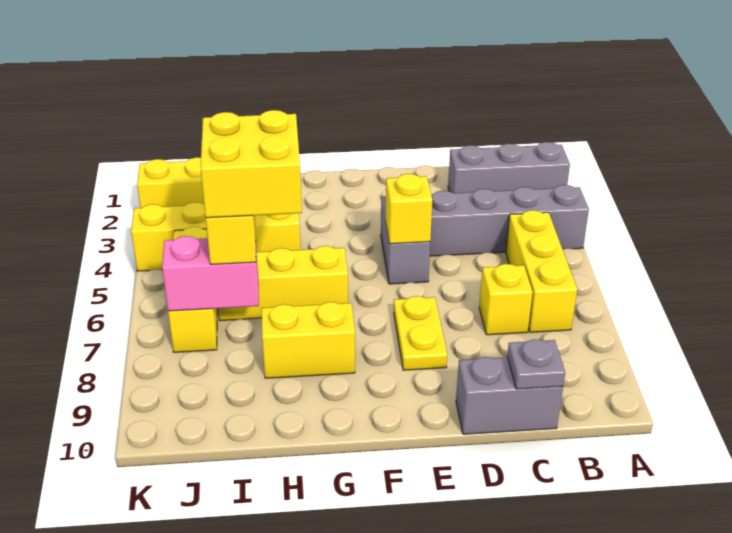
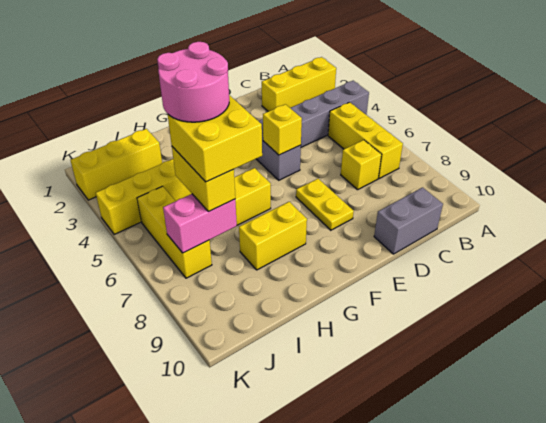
grey brick A2:C2 level 1 -> yellow brick A2:C2 level 1
grey plate C10 level 2 -> none
none -> pink round brick H5:I6 level 5

